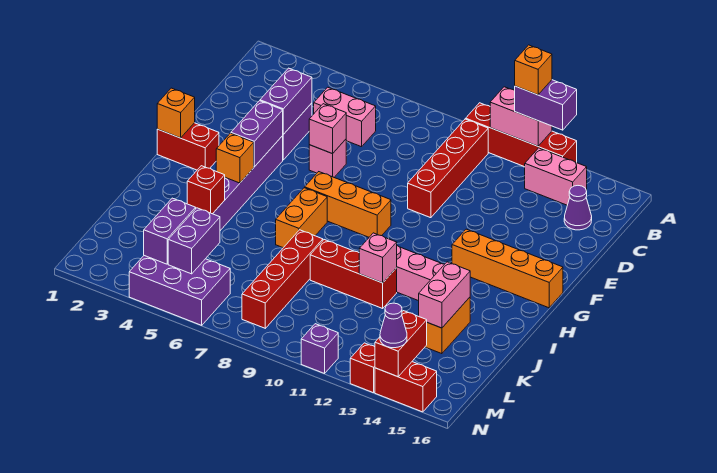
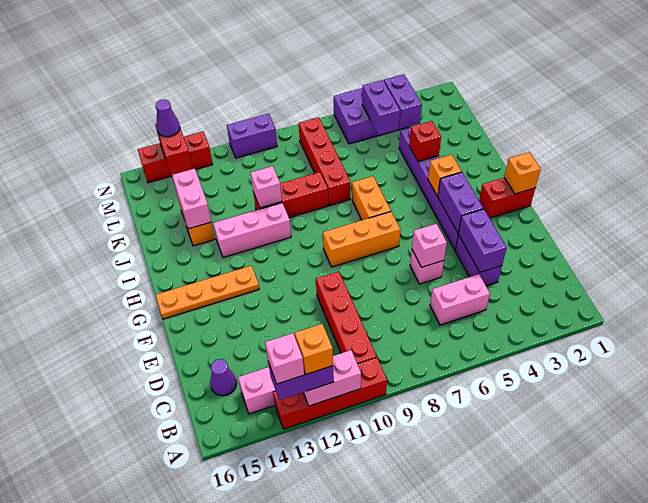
none -> pink brick A13 level 4
orange brick G13:G16 level 1 -> orange plate G13:G16 level 1
purple brick N11 level 1 -> purple brick N10:N11 level 1

